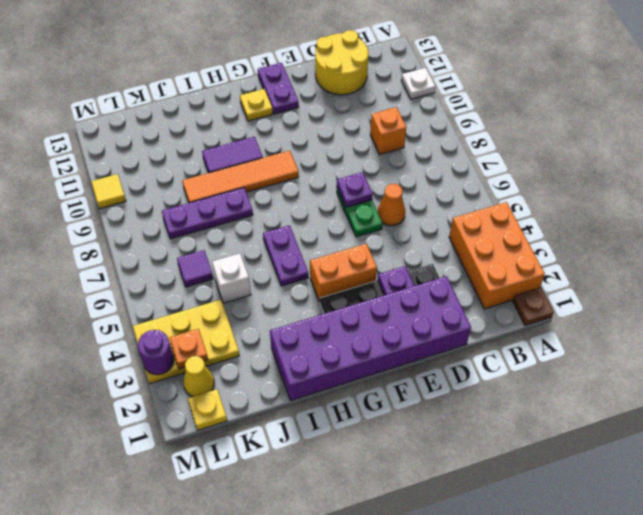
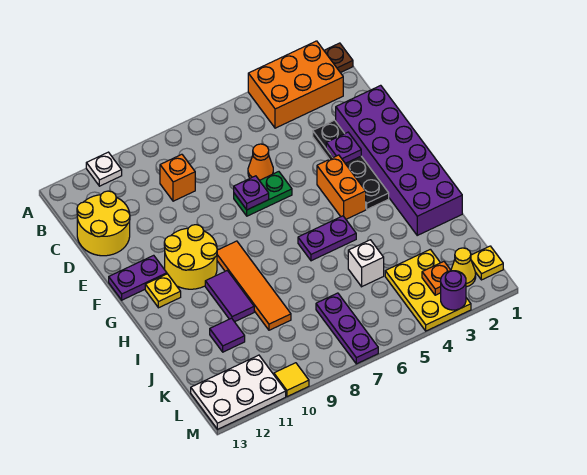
none -> yellow round brick F10:G11 level 1
purple plate I8:K8 level 1 -> purple plate K7:M7 level 1
purple tile K6 level 1 -> purple tile J11 level 1
none -> white plate L11:M13 level 1

